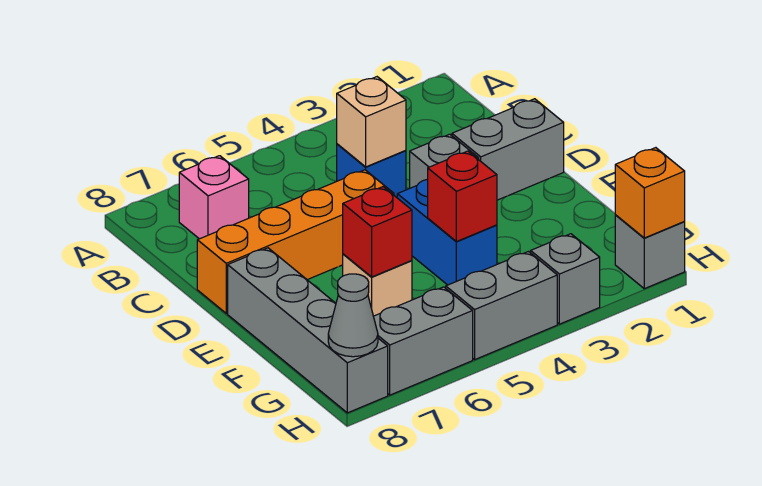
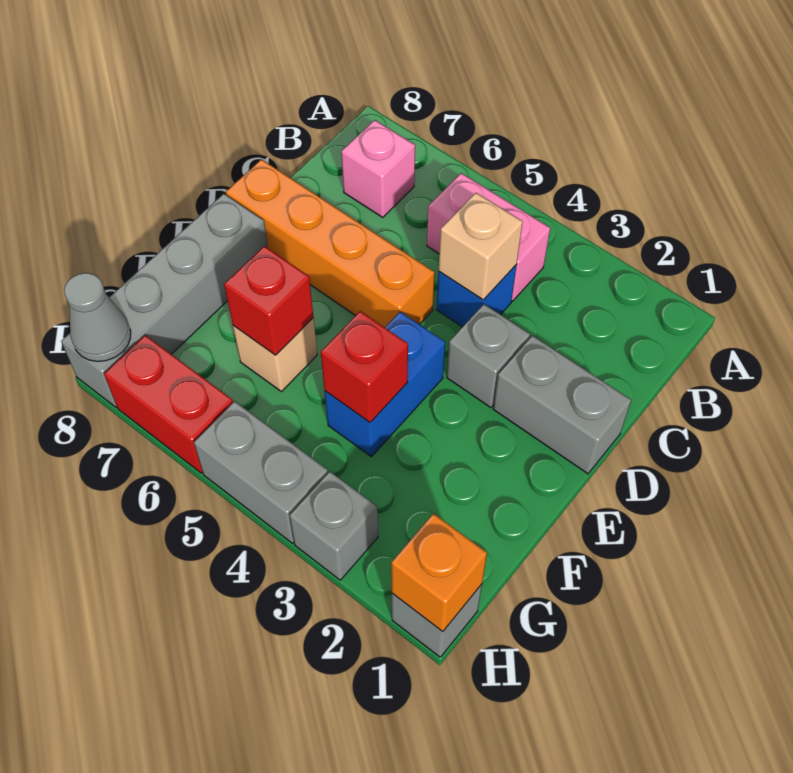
none -> pink brick B4:B5 level 1
grey brick H6:H7 level 1 -> red brick H6:H7 level 1

